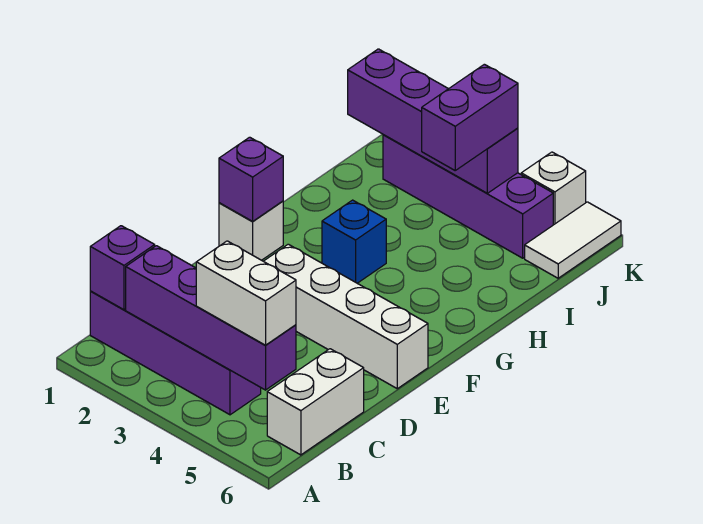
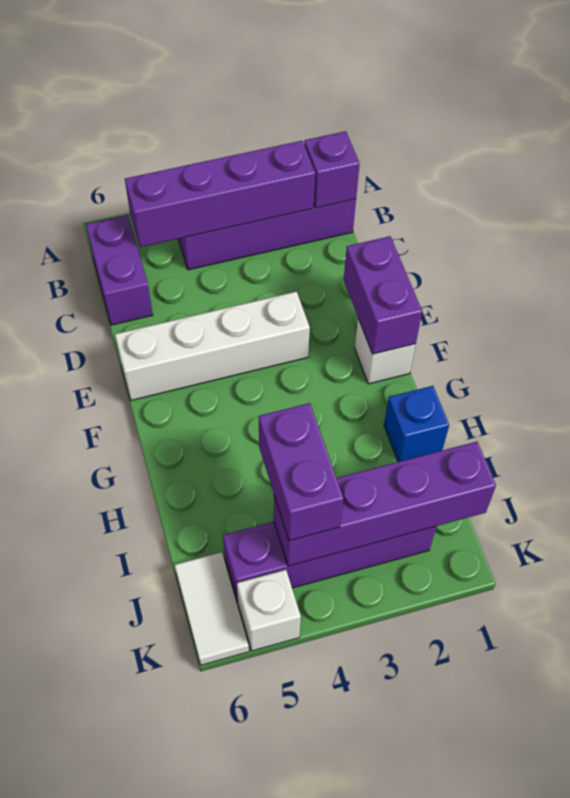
white brick B4:B5 level 3 -> none
white brick B6:C6 level 1 -> purple brick B6:C6 level 1
purple brick F1 level 2 -> purple brick E1:F1 level 2
blue brick G3 level 1 -> blue brick H1 level 1

